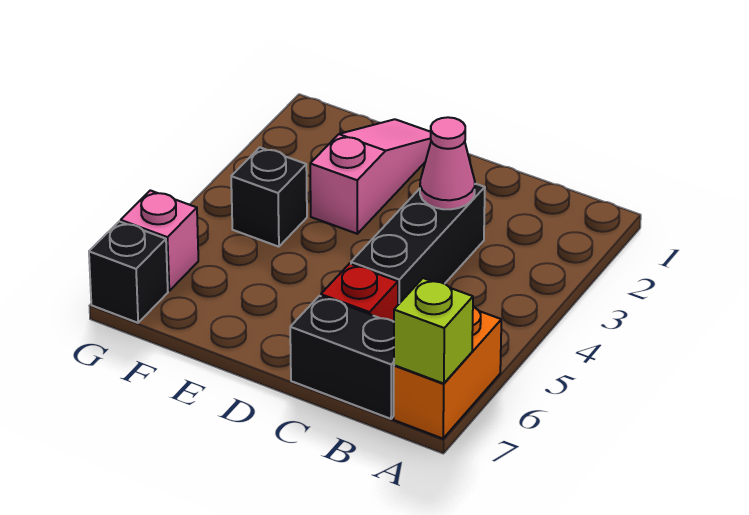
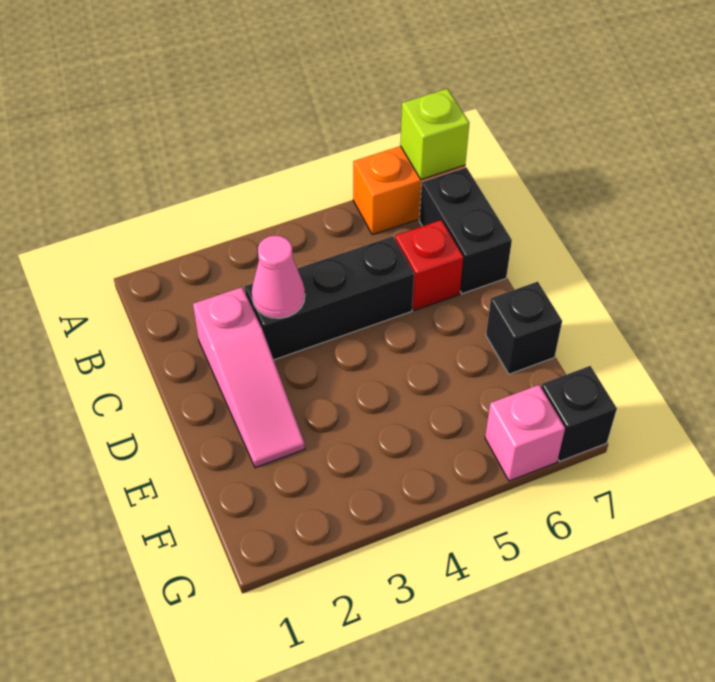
pink slope E1:E3 level 1 top 3 -> pink slope C2:E2 level 1 top C
black brick F4 level 1 -> black brick E7 level 1

